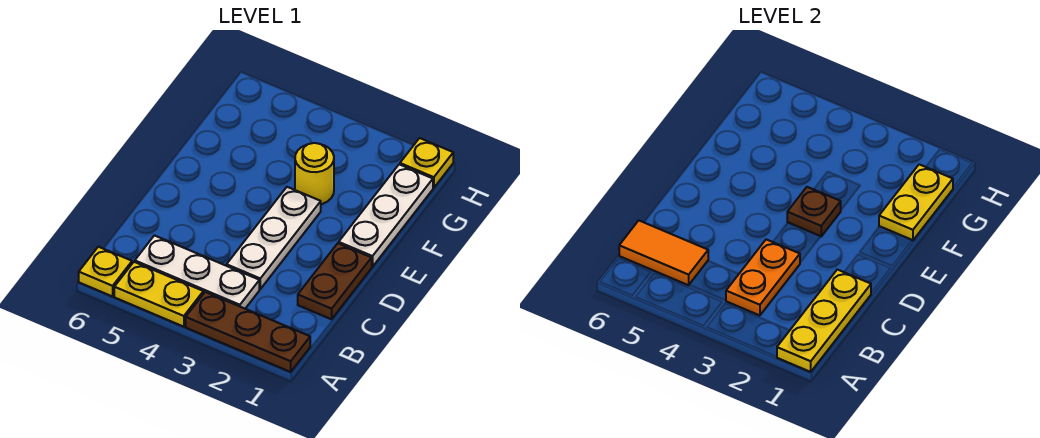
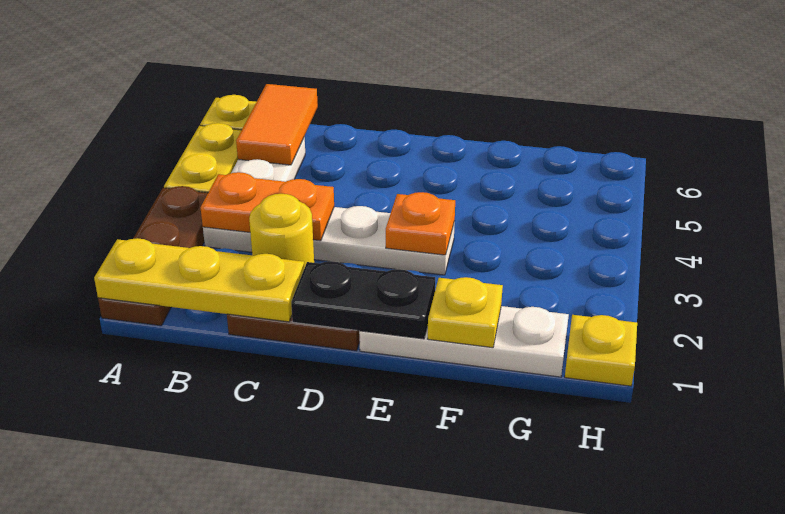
none -> black plate D1:E1 level 2
brown plate E3 level 2 -> orange plate E3 level 2
yellow plate F1:G1 level 2 -> yellow plate F1 level 2
yellow round brick F3 level 1 -> yellow round brick C2 level 1

